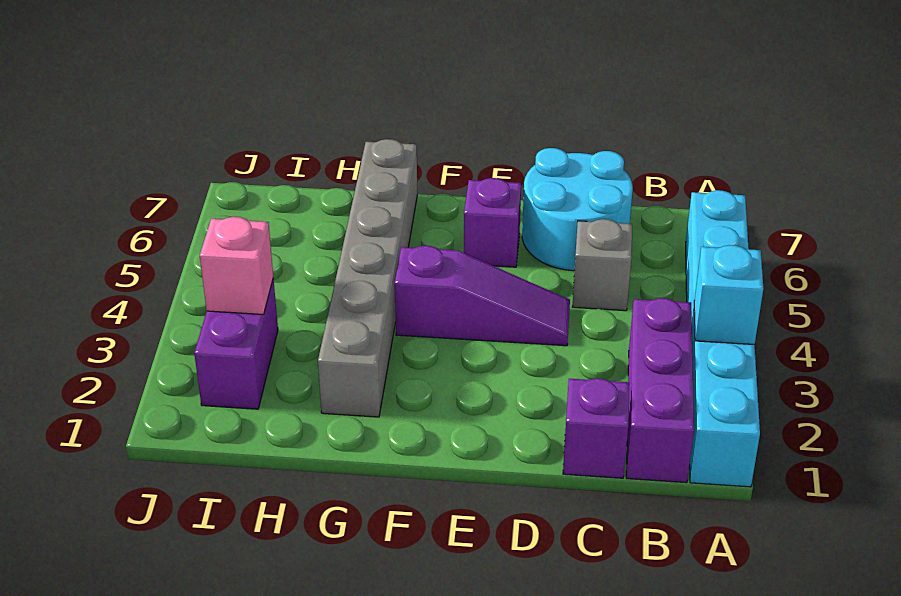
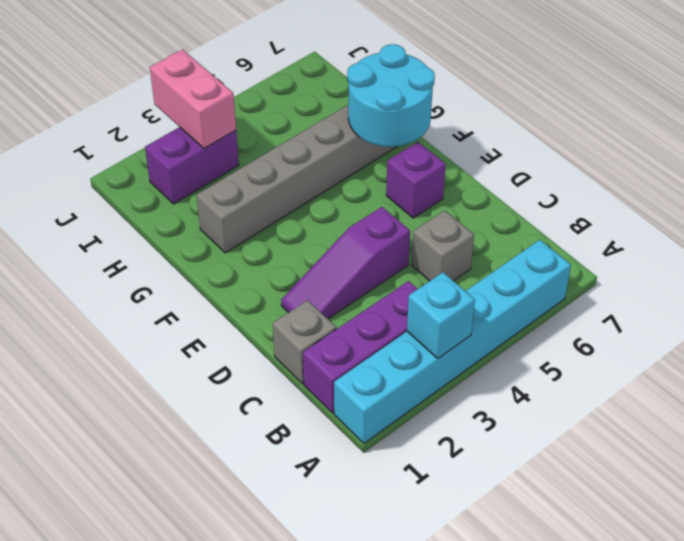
purple brick C1 level 1 -> grey brick C1 level 1
cyan round brick C6:D7 level 1 -> cyan round brick F6:G7 level 2
purple slope D4:F4 level 1 top F -> purple slope D2:D4 level 1 top 4
pink brick I3 level 2 -> pink brick I3:J3 level 2

